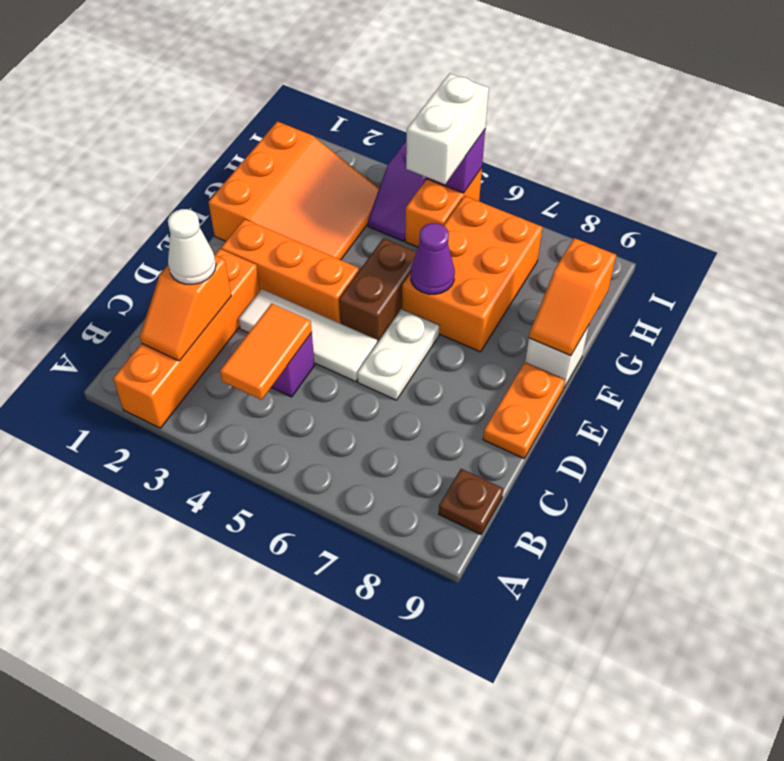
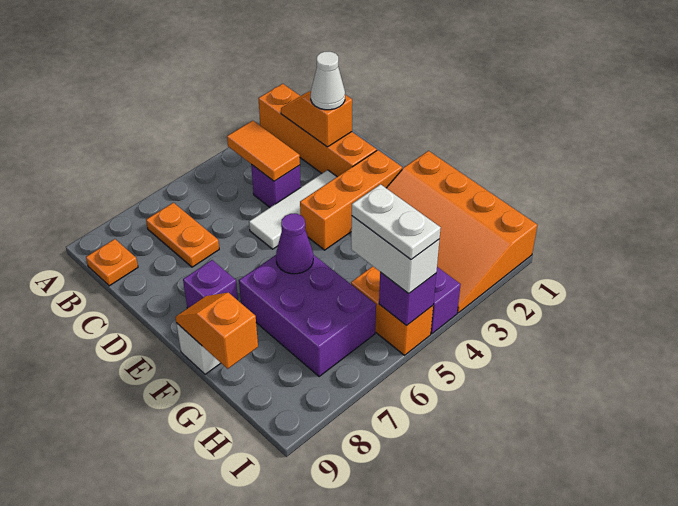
brown plate B9 level 1 -> orange plate B9 level 1
white plate D6:E6 level 1 -> white plate H5:I5 level 4
orange plate D9:E9 level 1 -> orange plate B7:C7 level 1
brown brick E5:F5 level 1 -> none
none -> purple brick E8 level 1
orange slope F1:H3 level 1 top 1 -> orange slope F1:I3 level 1 top 1
orange brick F6:H7 level 1 -> purple brick F6:H7 level 1

